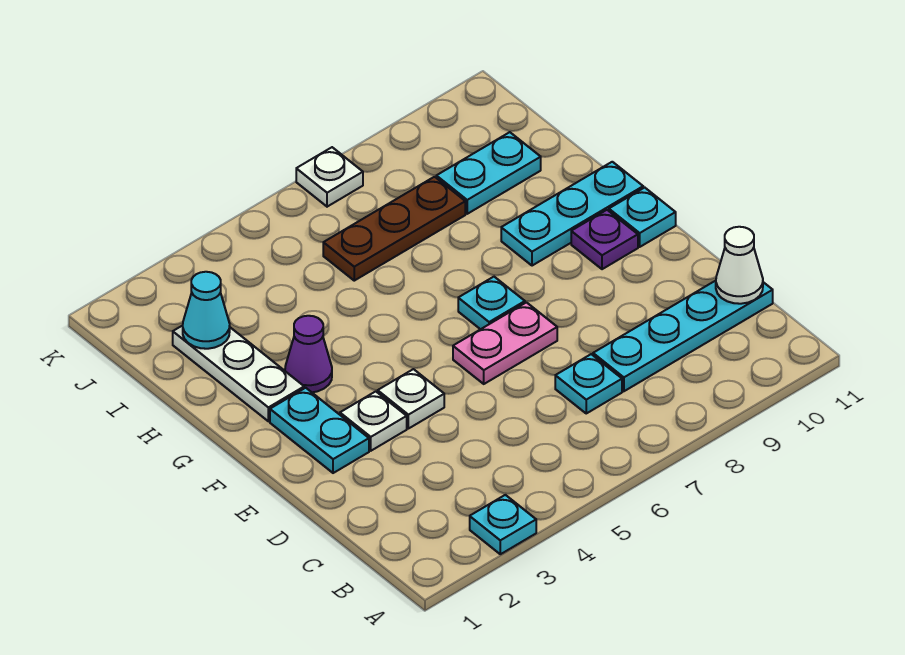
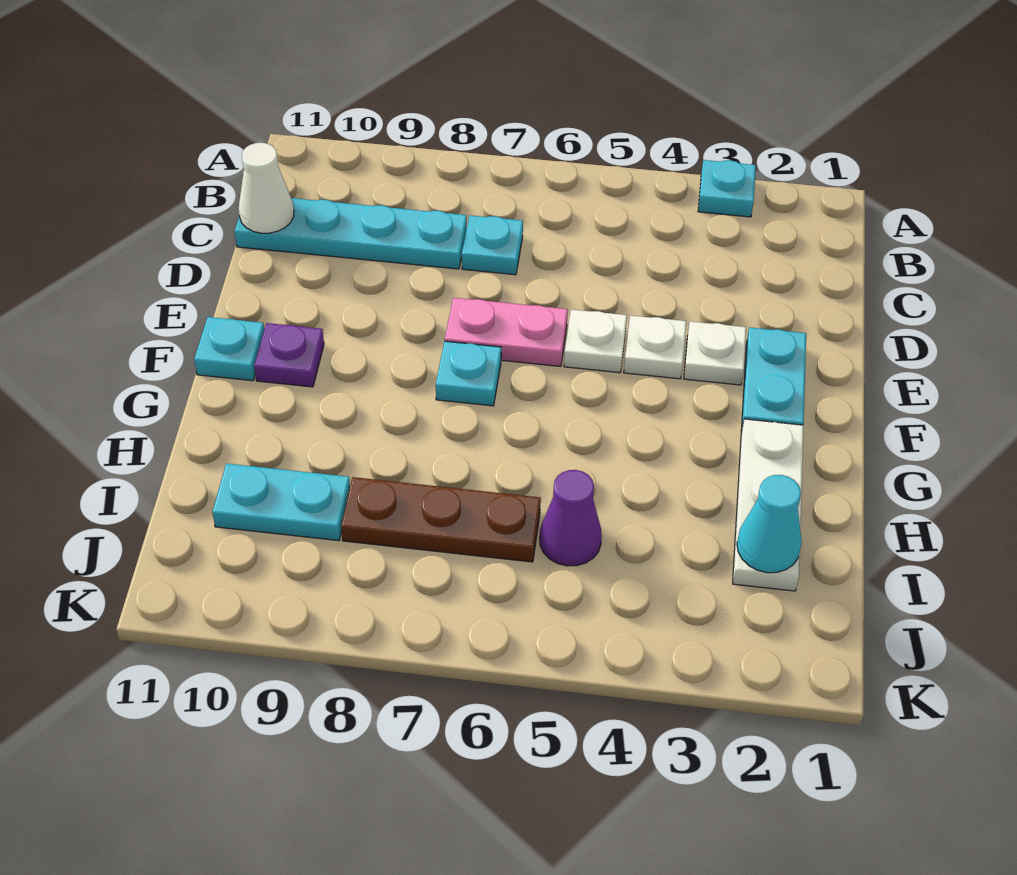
purple cone G3 level 1 -> purple cone I5 level 1
cyan plate G9:G11 level 1 -> none
white plate K7 level 1 -> white plate E5 level 1

